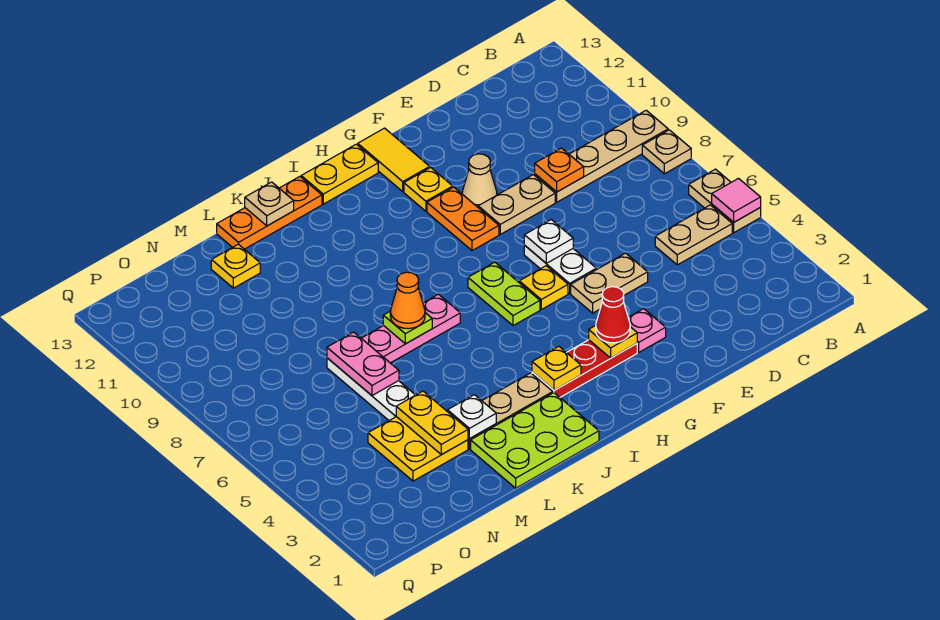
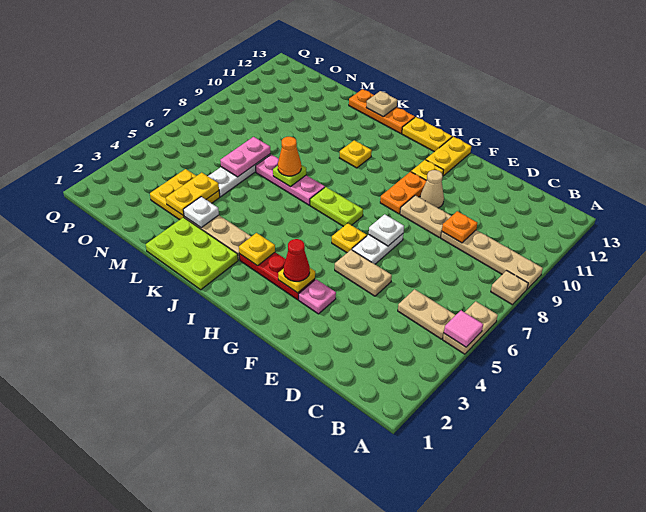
yellow tile G12:G13 level 1 -> yellow plate G12:G13 level 1
lime plate H6:H7 level 1 -> lime plate H7:I7 level 1
yellow plate M12 level 1 -> yellow plate J10 level 1

